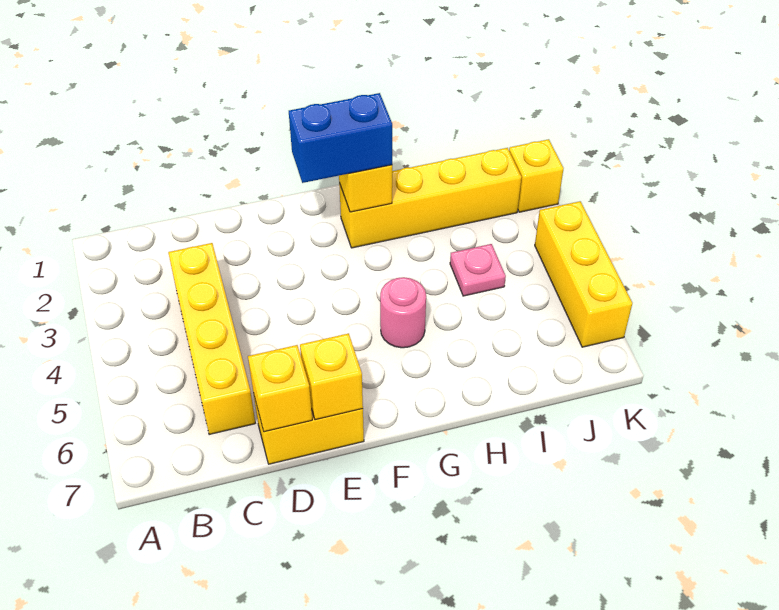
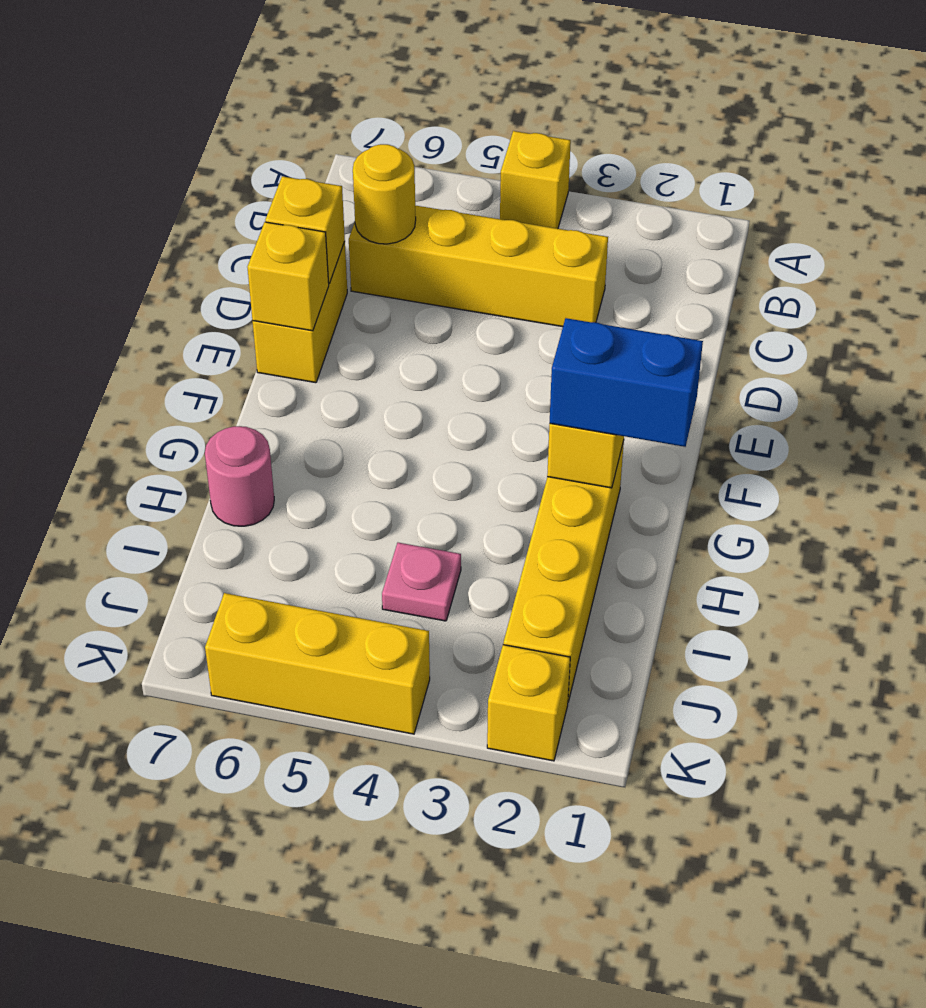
none -> yellow brick A4 level 1
none -> yellow round brick C6 level 2
blue brick F2:G2 level 3 -> blue brick G1:G2 level 3
pink round brick G5 level 1 -> pink round brick H7 level 1

